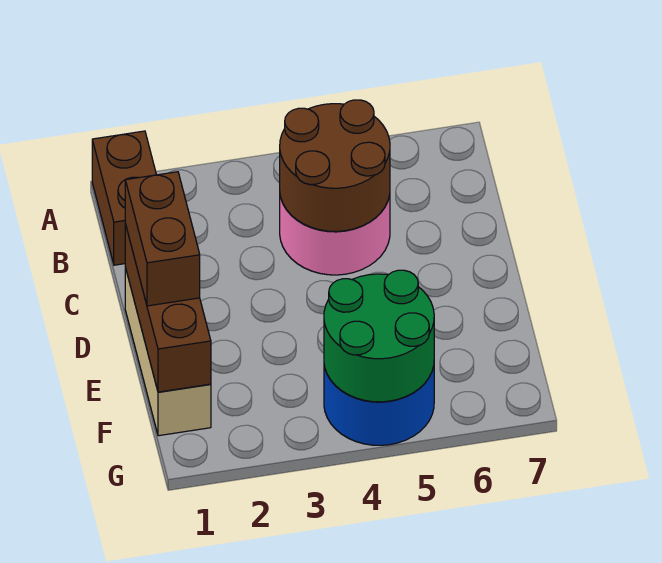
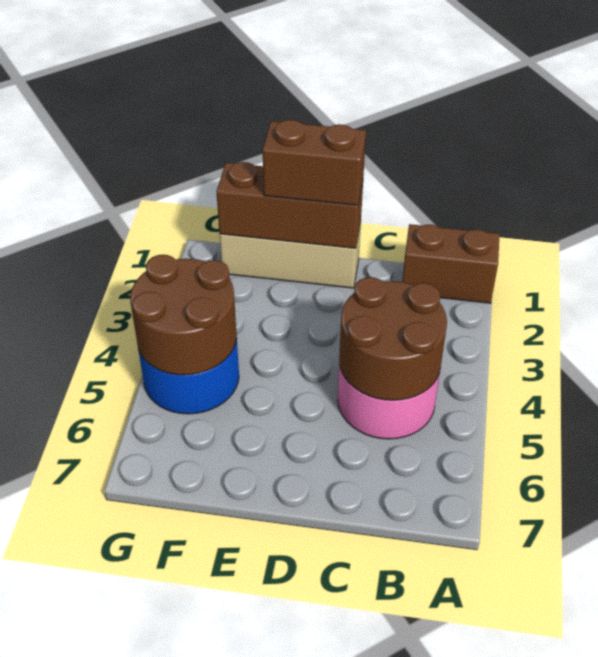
green round brick F4:G5 level 2 -> brown round brick F4:G5 level 2

